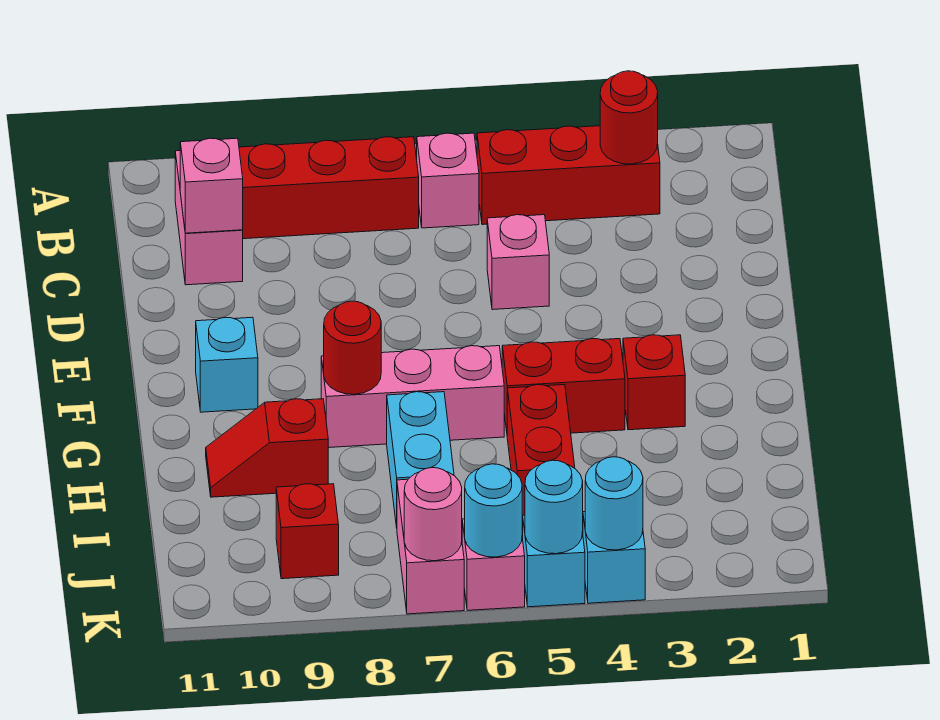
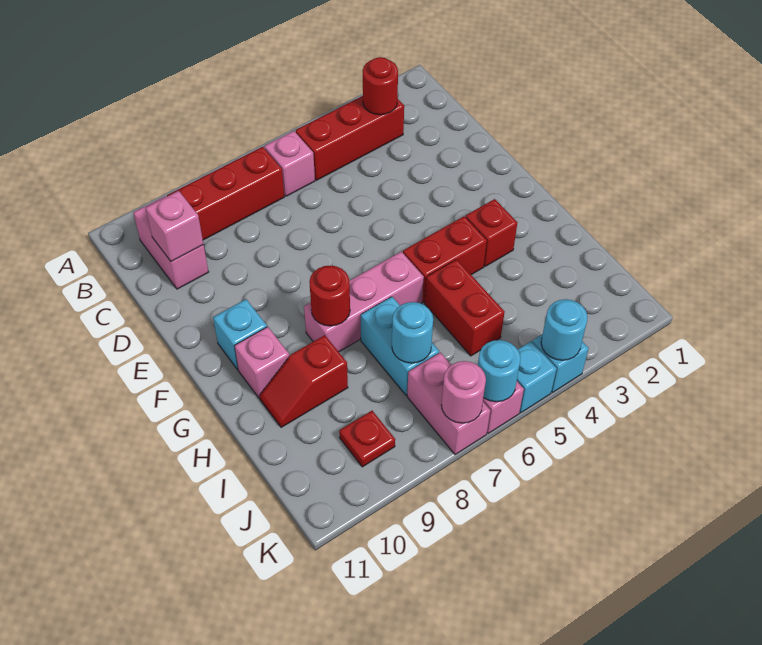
pink brick D5 level 1 -> pink brick G10 level 1
red brick J9 level 1 -> red plate J9 level 1
cyan round brick K5 level 2 -> cyan round brick I7 level 2

